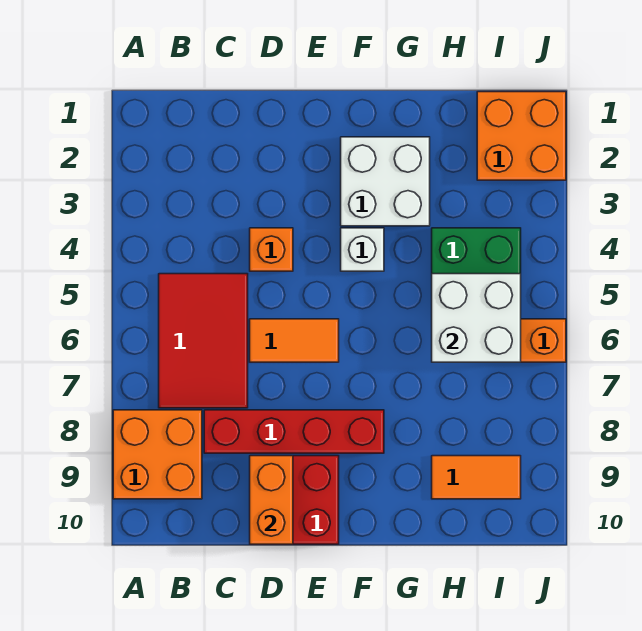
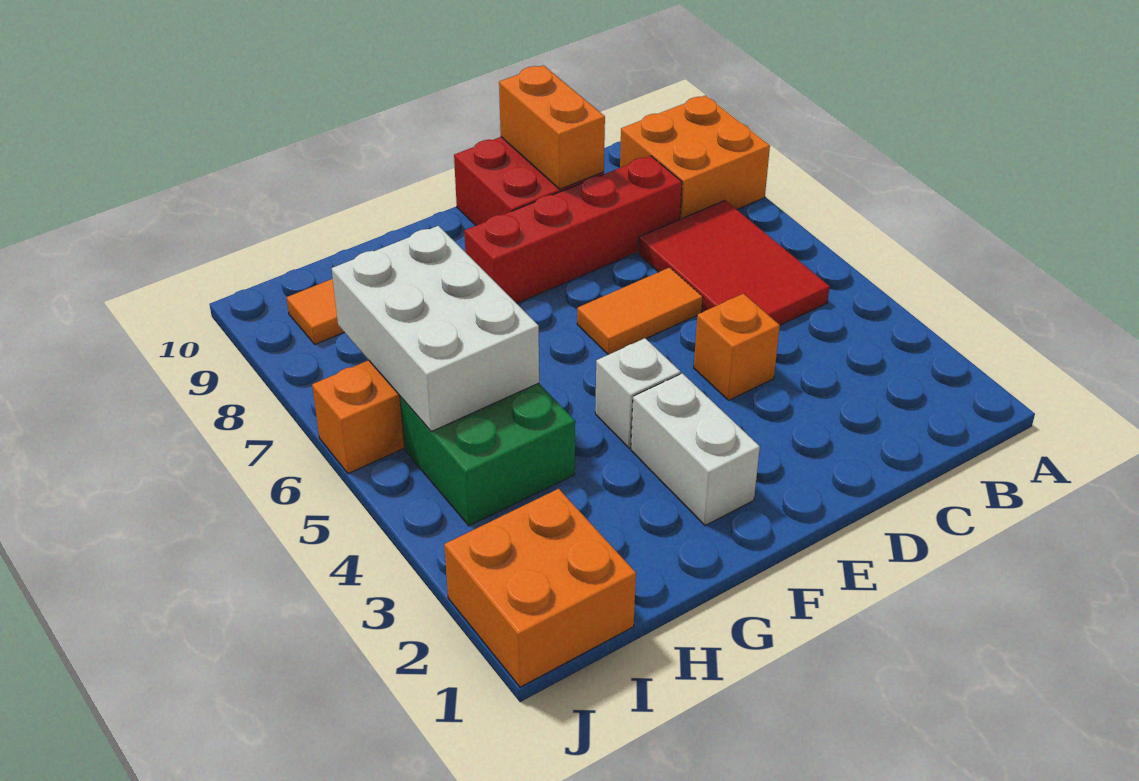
white brick F2:G3 level 1 -> white brick F2:F3 level 1
white brick H5:I6 level 2 -> white brick H5:I7 level 2

